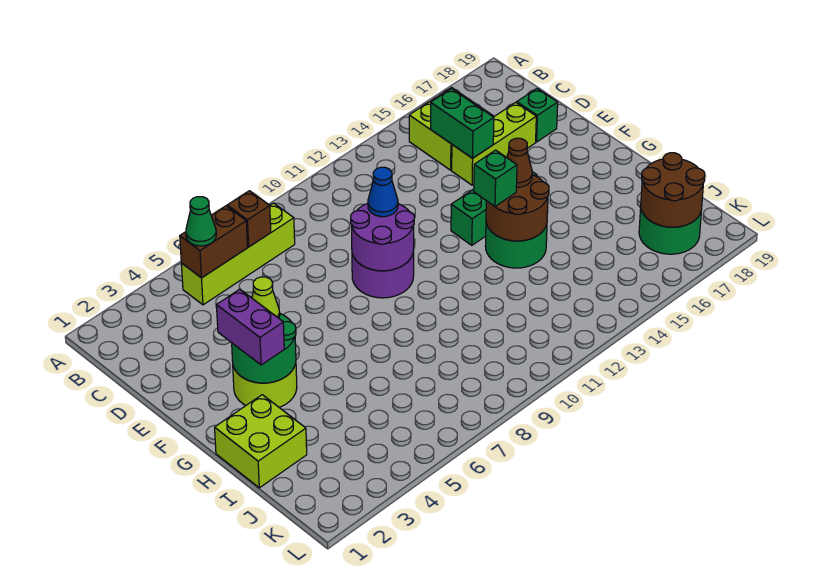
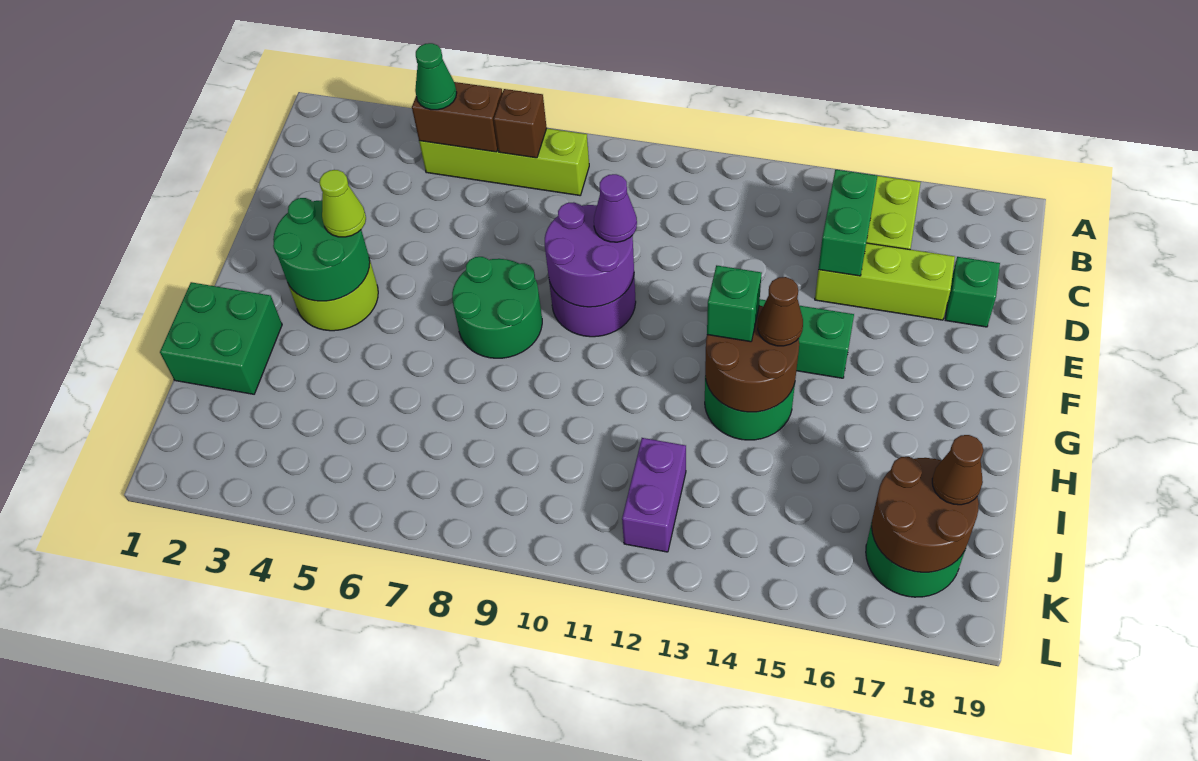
blue cone E10 level 3 -> purple cone E10 level 3
purple brick F3:G3 level 3 -> purple brick J12:K12 level 1
none -> green round brick F7:G8 level 1
lime brick H1:I2 level 1 -> green brick H1:I2 level 1
none -> brown cone J18 level 3

